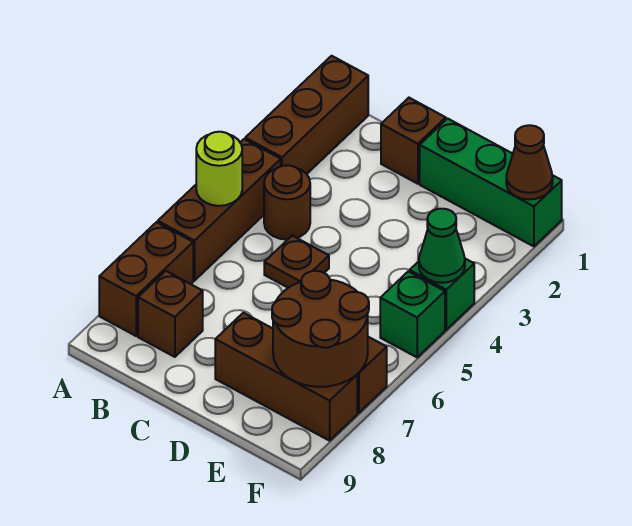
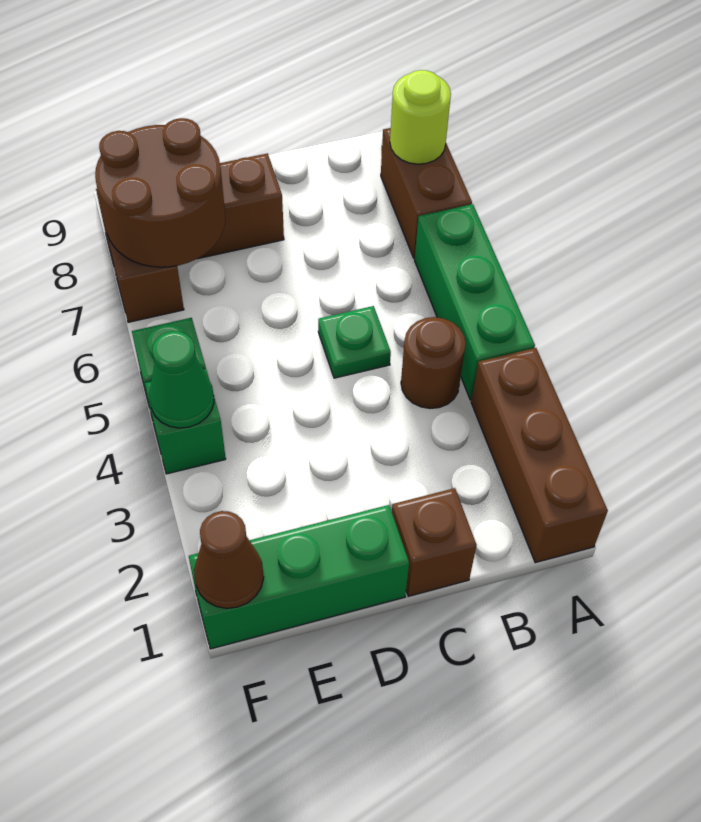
brown brick A4:A6 level 1 -> green brick A4:A6 level 1
lime round brick A5 level 2 -> lime round brick A8 level 2
brown brick B8 level 1 -> none
brown plate C5 level 1 -> green plate C5 level 1

